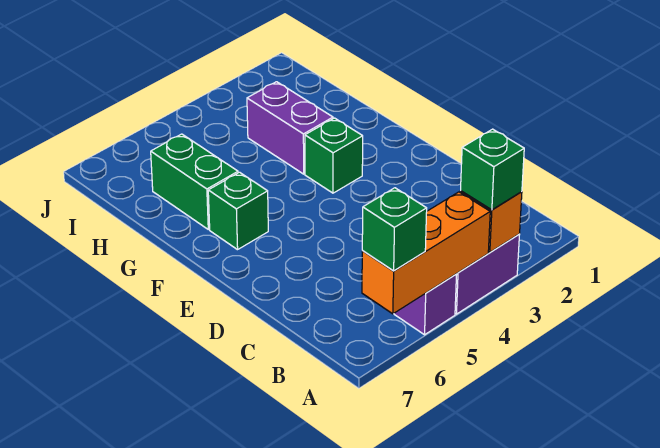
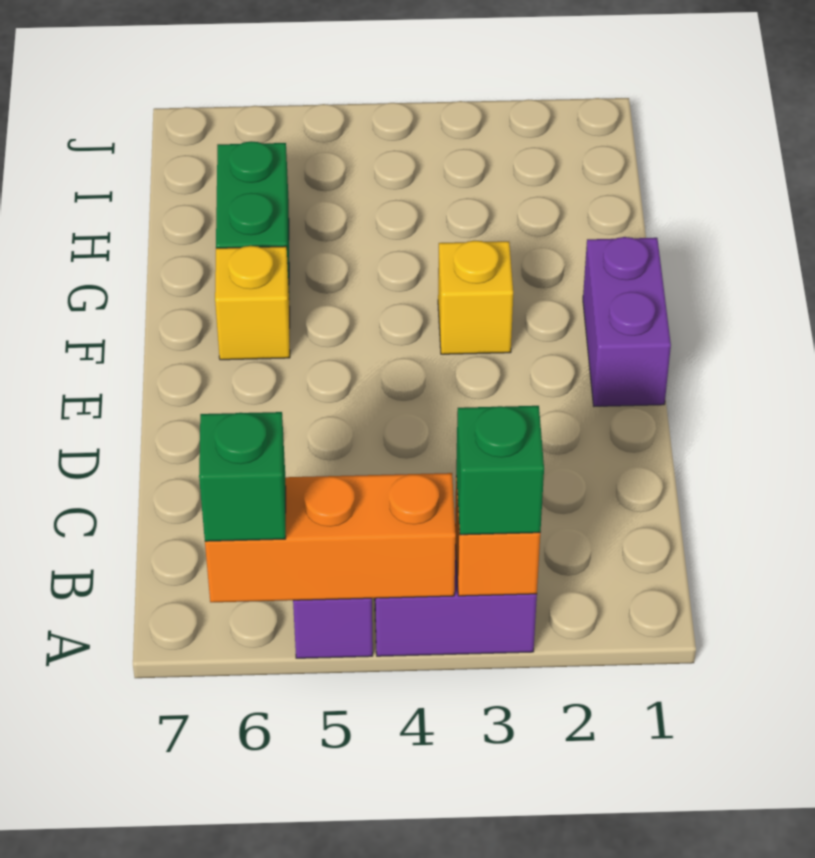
green brick F3 level 1 -> yellow brick F3 level 1
green brick F6 level 1 -> yellow brick F6 level 1
purple brick G3:H3 level 1 -> purple brick E1:F1 level 1

